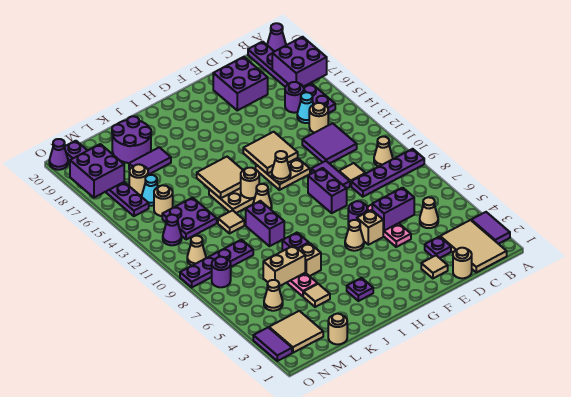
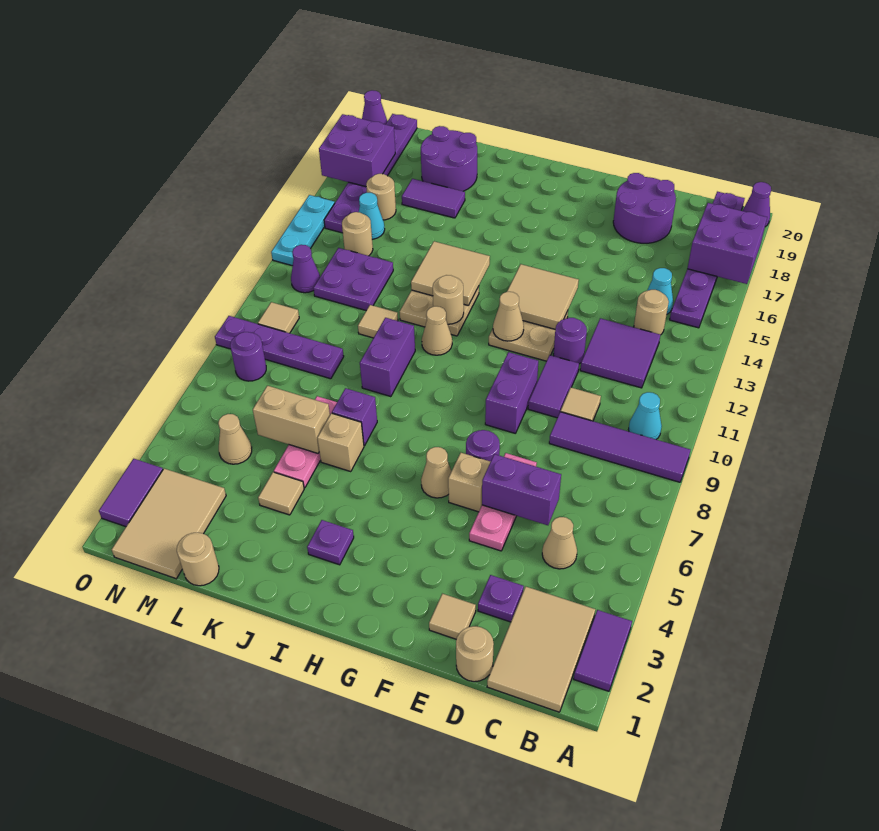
purple plate A9:D9 level 1 -> purple tile A9:D9 level 1
tan cone B10 level 1 -> cyan cone B10 level 1
purple round brick C16 level 1 -> purple round brick E12 level 1
purple brick D18:E19 level 1 -> purple round brick D18:E19 level 1
tan tile M2:N3 level 1 -> tan tile M1:N3 level 1
tan cone N10 level 1 -> tan tile N10 level 1
none -> cyan plate O13:O15 level 1

